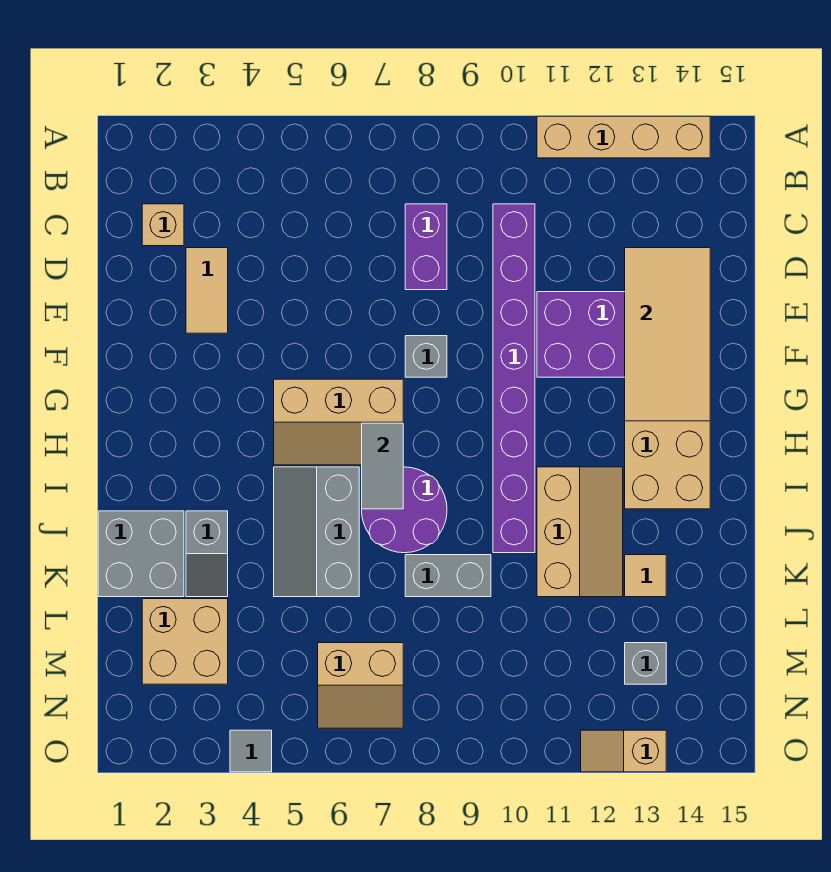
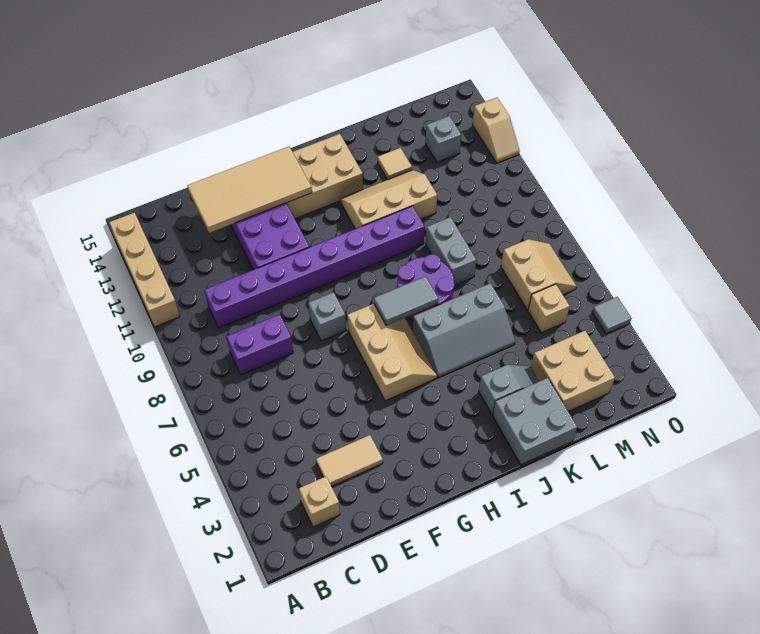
none -> tan brick M5 level 1

